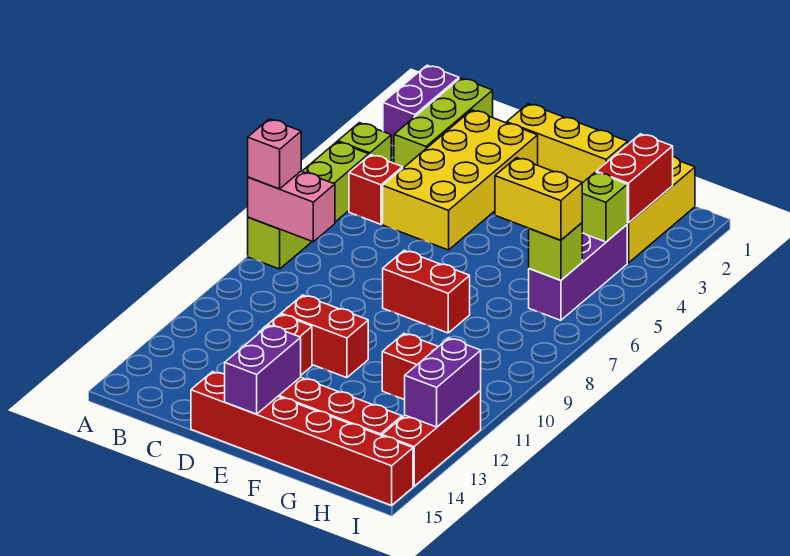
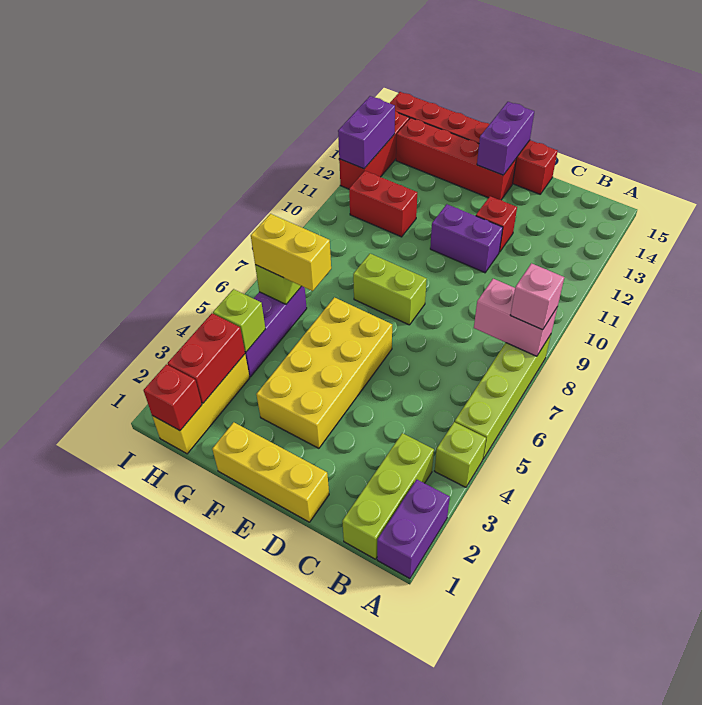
red brick B5 level 1 -> red brick H1 level 2
yellow brick C2:D5 level 1 -> yellow brick E3:F6 level 1
red brick D11:E11 level 1 -> purple brick D11:E11 level 1
red brick E8:F8 level 1 -> lime brick E8:F8 level 1

